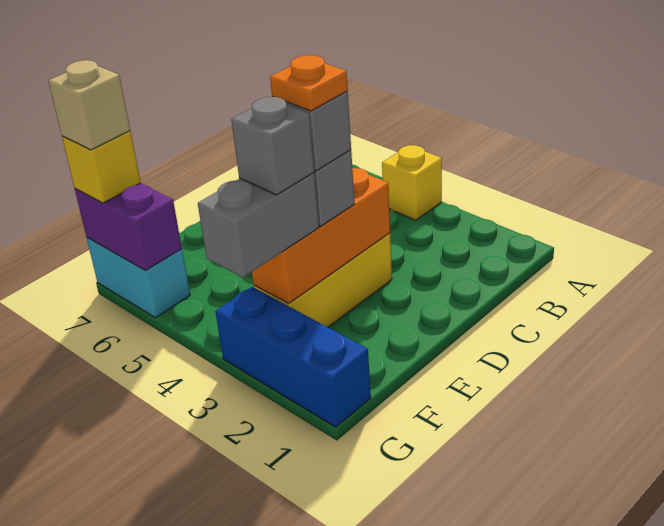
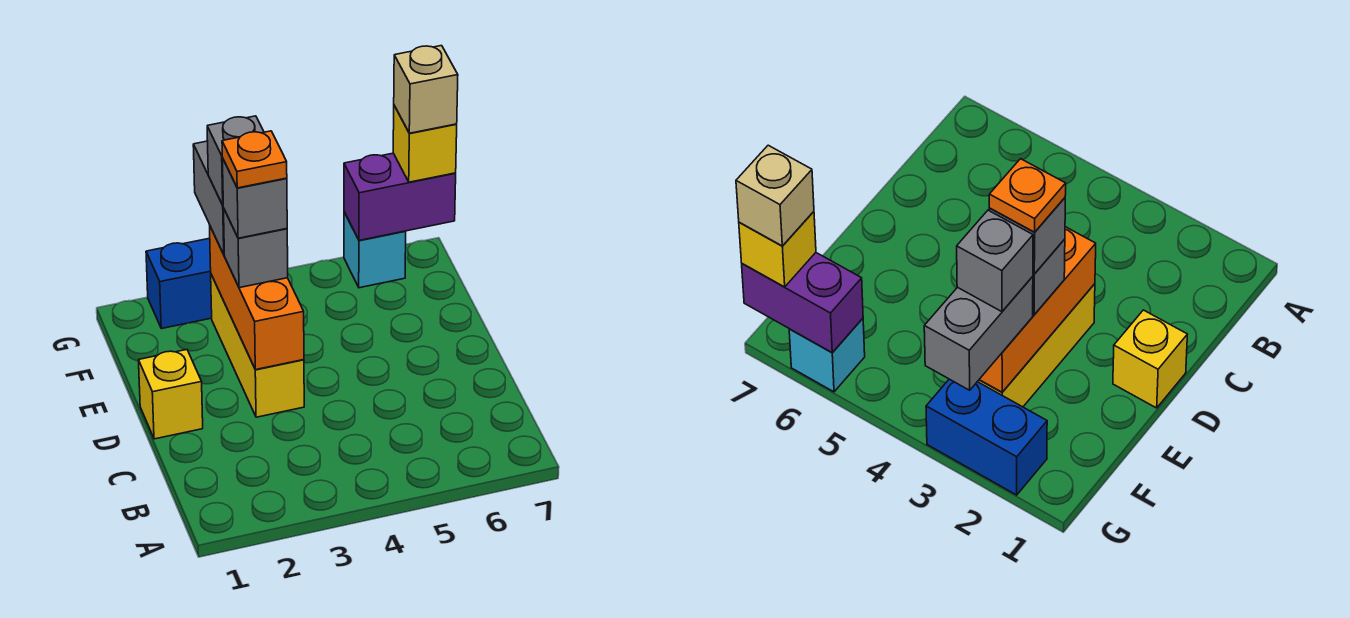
yellow brick A4 level 1 -> yellow brick D1 level 1
blue brick G1:G3 level 1 -> blue brick G2:G3 level 1
cyan brick G6:G7 level 1 -> cyan brick G6 level 1

